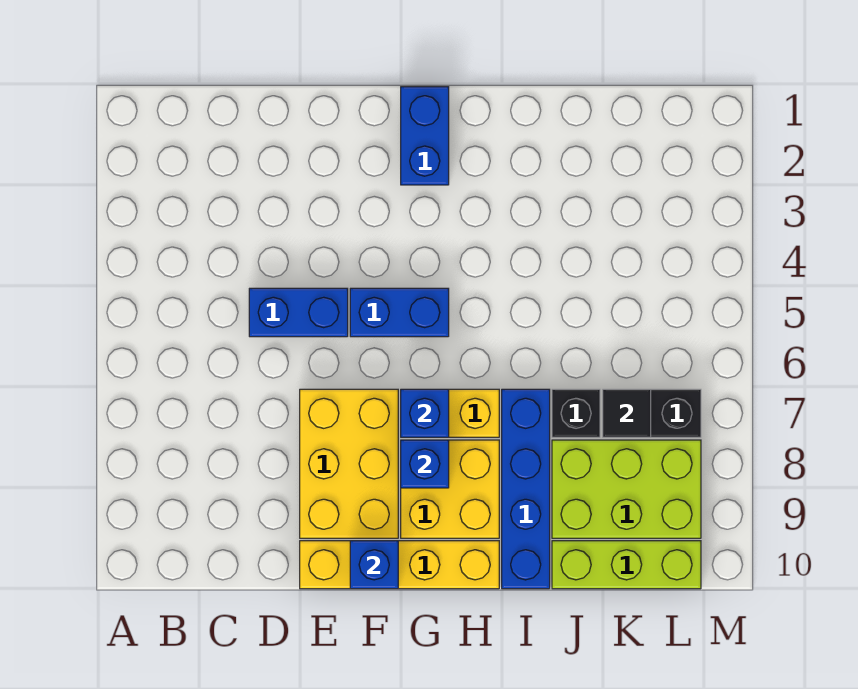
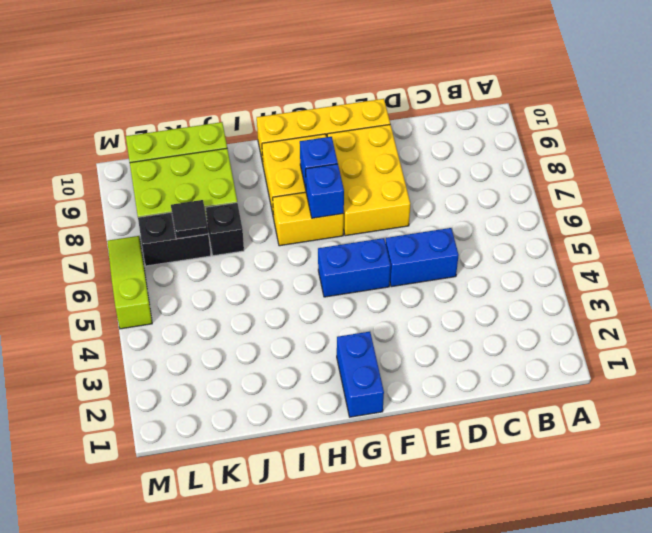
blue brick F10 level 2 -> none
blue brick I7:I10 level 1 -> none
none -> lime slope M5:M7 level 1 top 5

